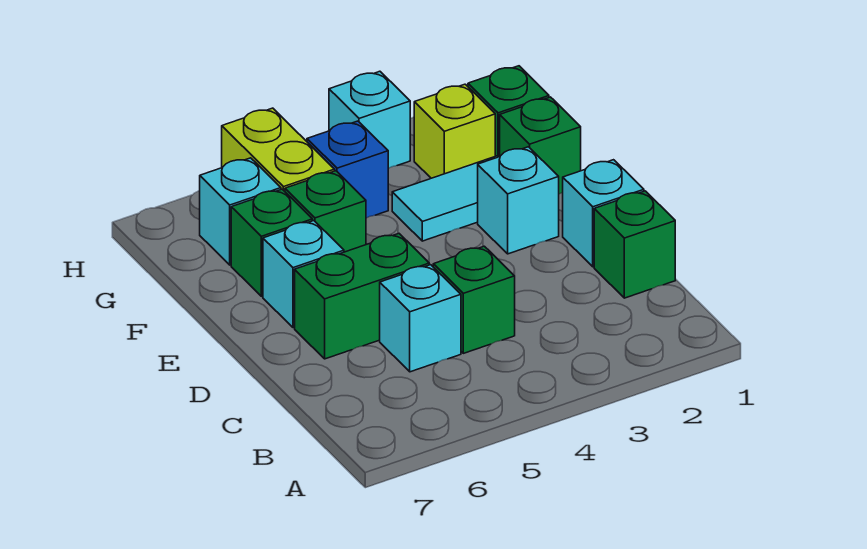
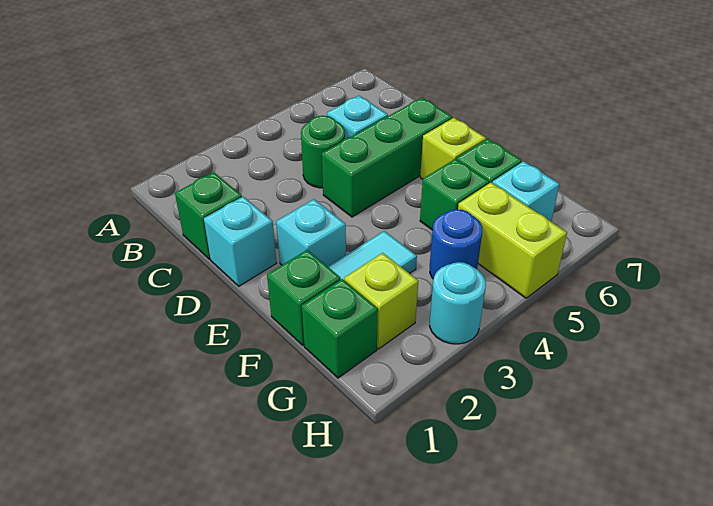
green brick C4 level 1 -> green round brick C4 level 1
green brick D5:D6 level 1 -> green brick D4:D6 level 1
cyan brick E6 level 1 -> lime brick E6 level 1
blue brick G4 level 1 -> blue round brick G4 level 1
cyan brick H3 level 1 -> cyan round brick H3 level 1

